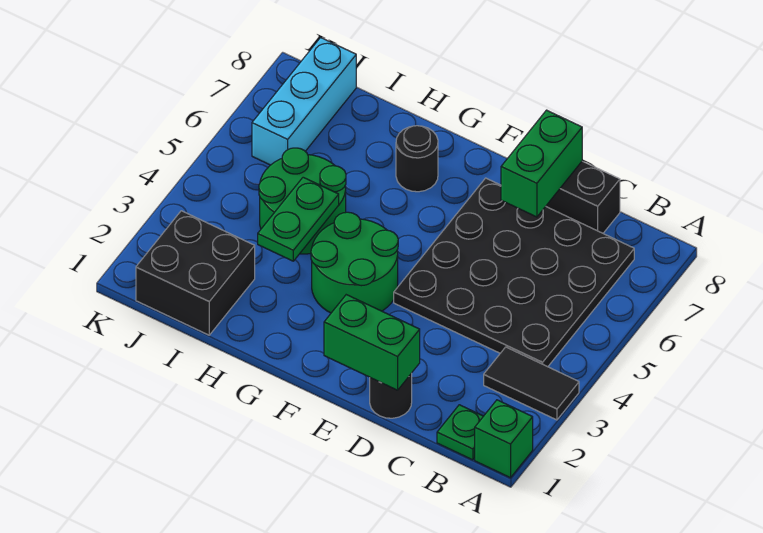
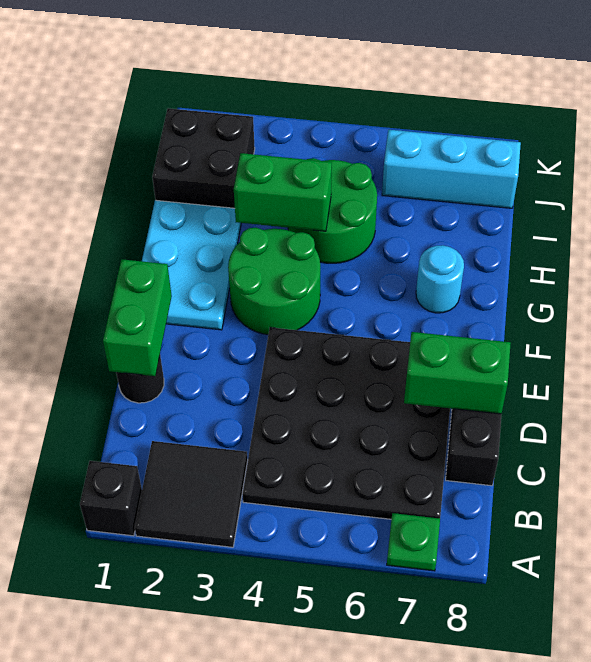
green brick A1 level 1 -> black brick A1 level 1
black tile A3:B3 level 1 -> black tile A2:B3 level 1
green plate B1 level 1 -> green plate A7 level 1
none -> cyan plate F1:H2 level 1
black round brick G7 level 1 -> cyan round brick G7 level 1
green plate H3:H4 level 2 -> green brick H3:H4 level 2

